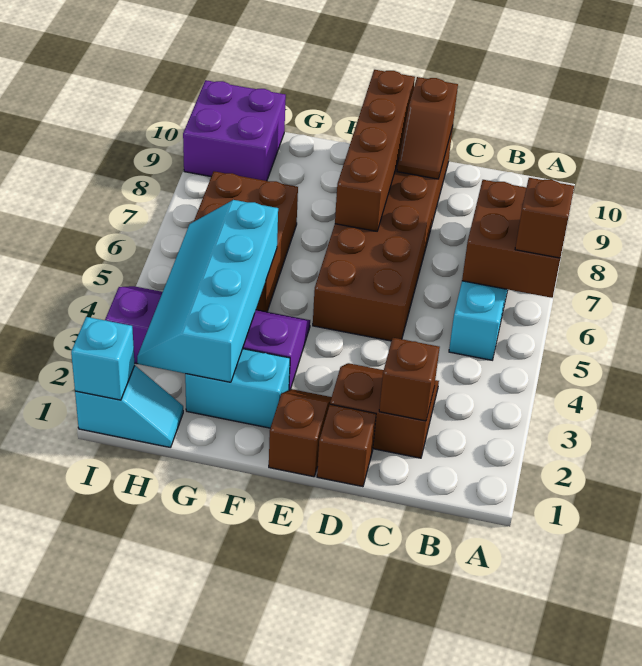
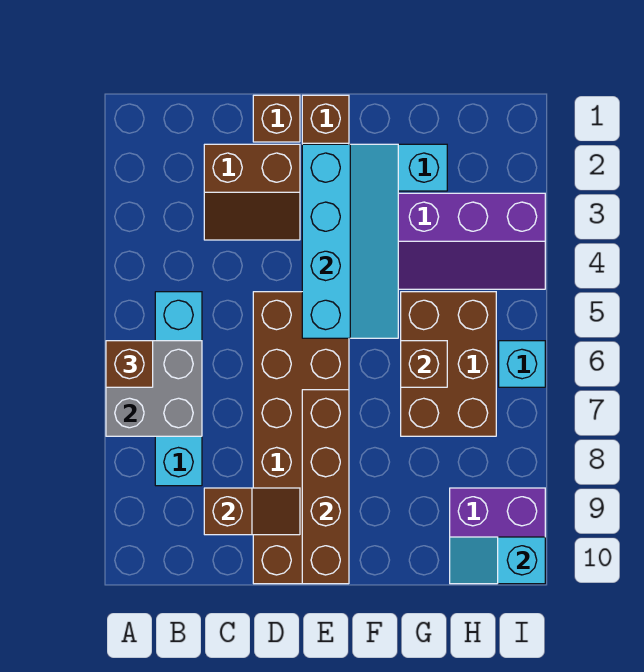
brown brick A6:B7 level 2 -> grey brick A6:B7 level 2
brown brick C2 level 2 -> brown brick G6 level 2
brown slope D9:D10 level 2 top 10 -> brown slope C9:D9 level 2 top C
cyan slope G2:H5 level 2 top G -> cyan slope E2:F5 level 2 top E
cyan slope H1:I1 level 1 top I -> cyan slope H10:I10 level 2 top I
cyan brick I1 level 2 -> cyan brick I6 level 1

